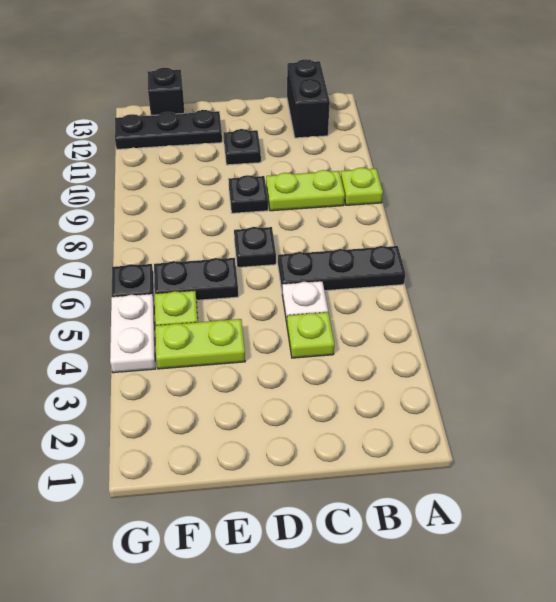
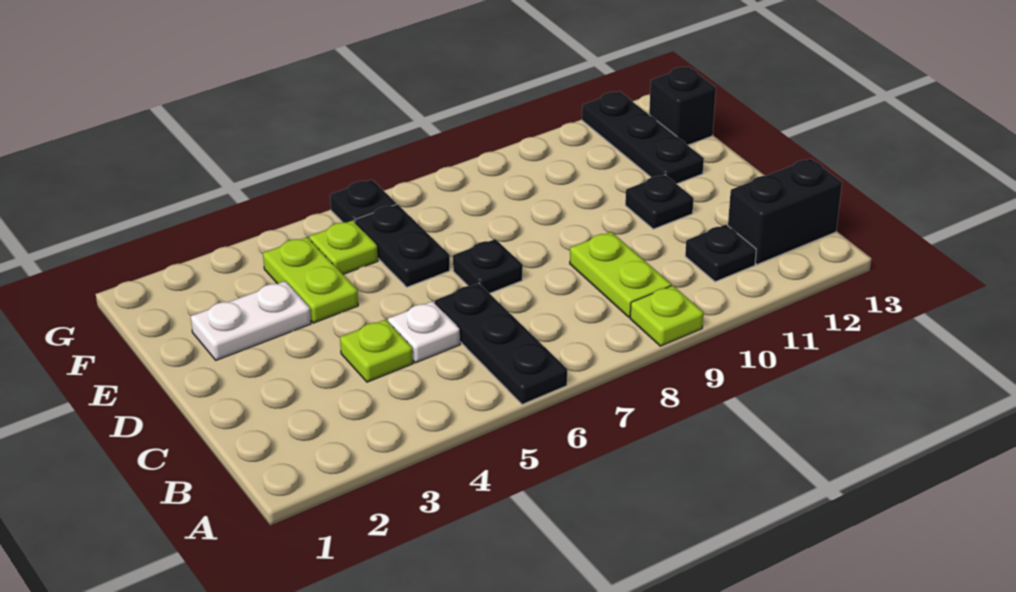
black plate D9 level 1 -> black plate B11 level 1
white plate G4:G5 level 1 -> white plate E2:E3 level 1

